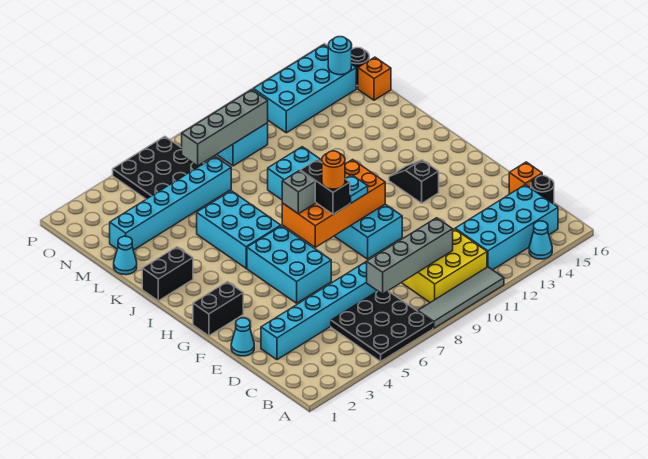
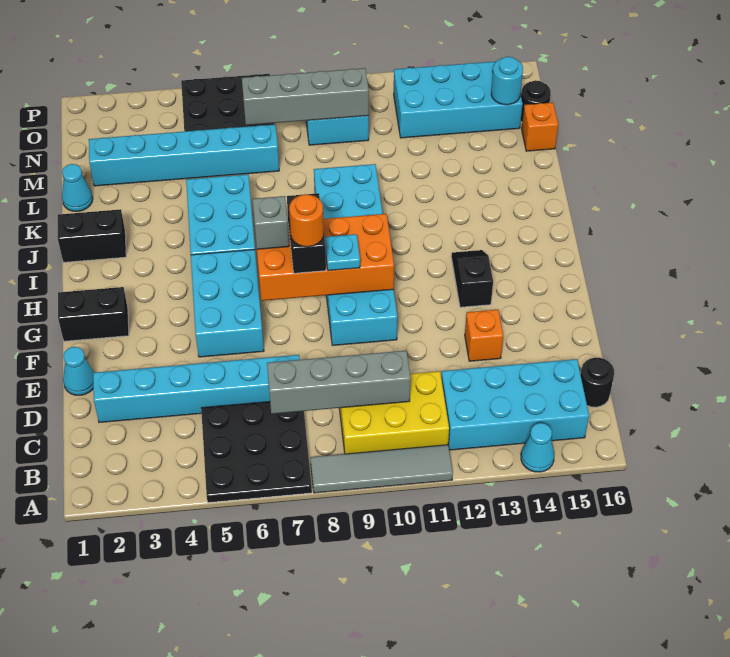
orange brick D16 level 1 -> orange brick E13 level 1

